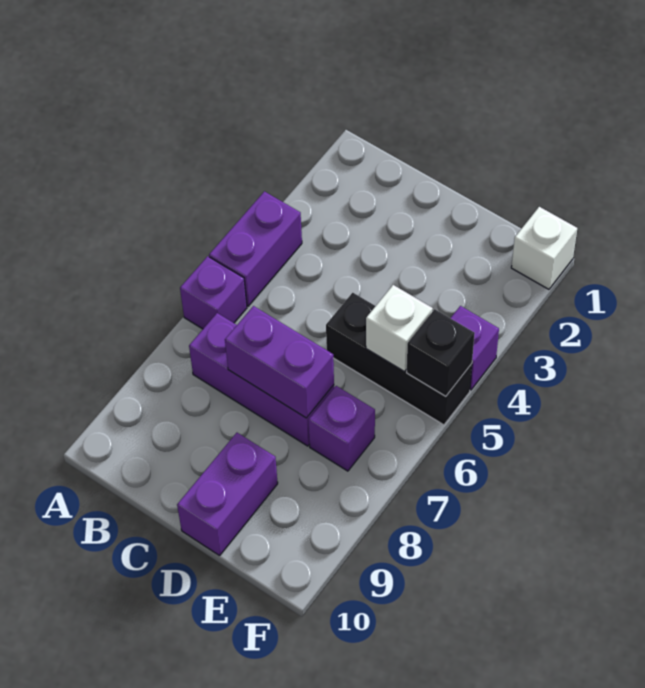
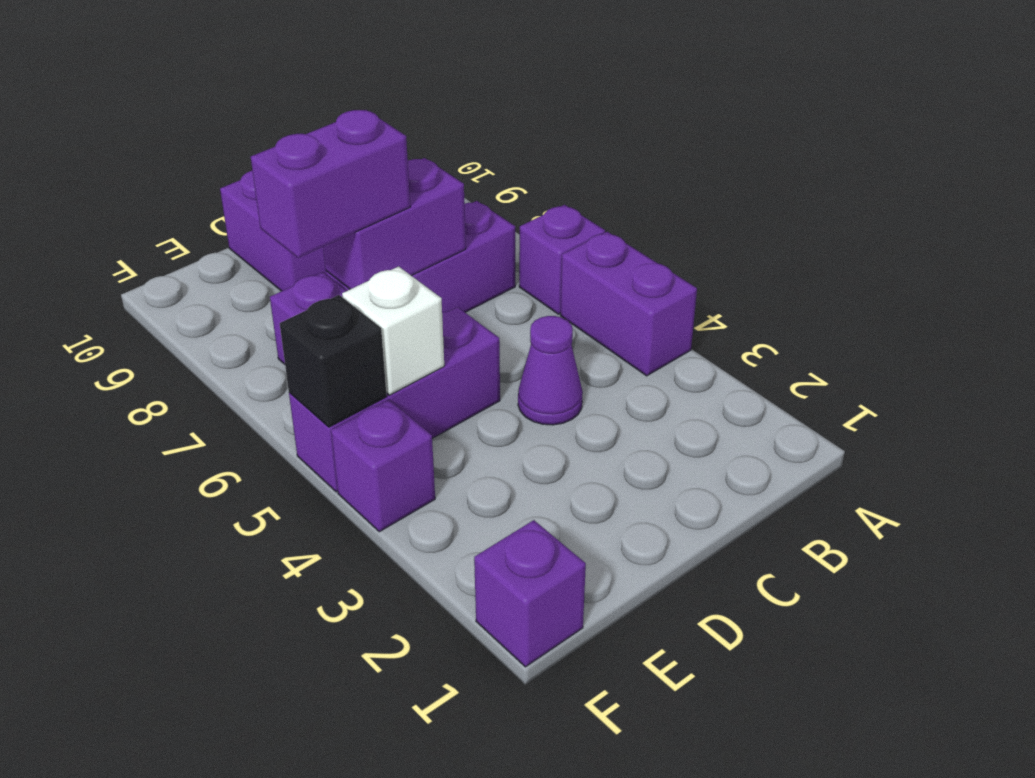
none -> purple cone C4 level 1
black brick D5:F5 level 1 -> purple brick D5:F5 level 1
none -> purple brick D7:E7 level 3
white brick F1 level 1 -> purple brick F1 level 1

